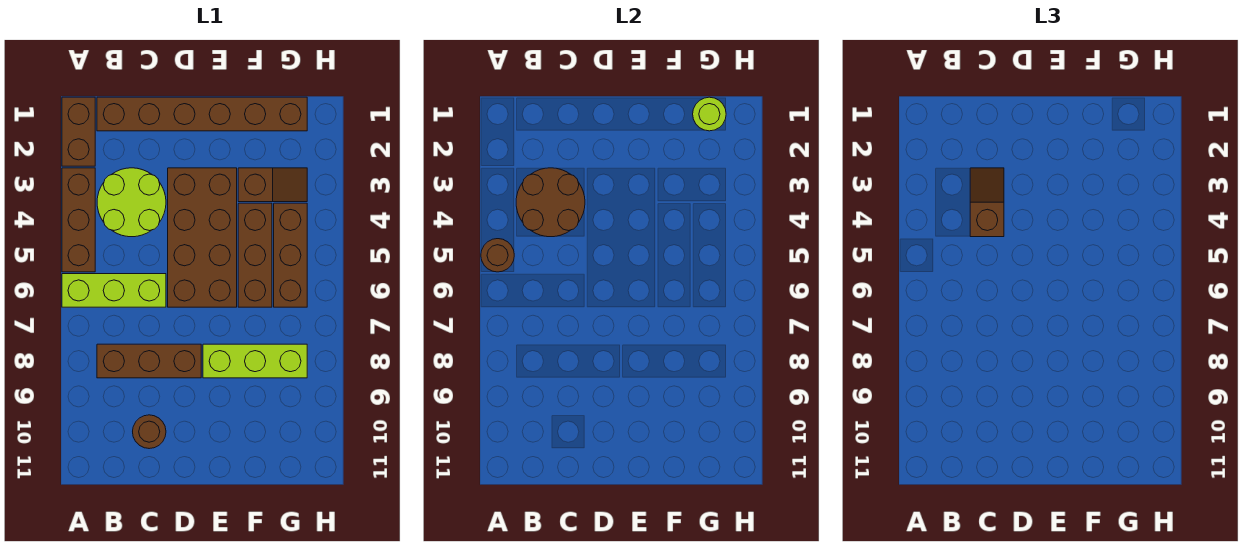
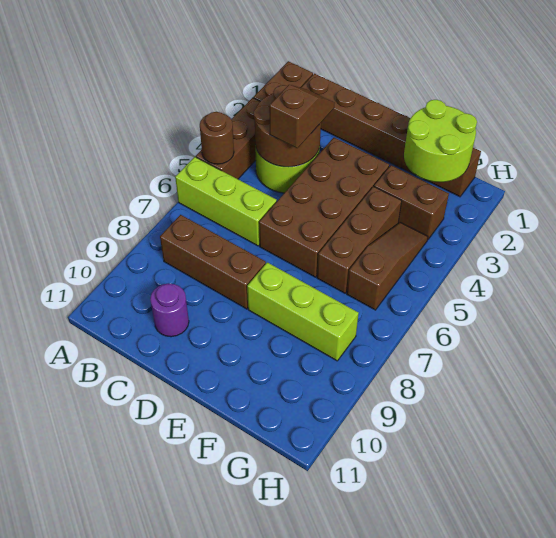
brown round brick C10 level 1 -> purple round brick C10 level 1
brown slope F3:G3 level 1 top F -> brown brick F3:G3 level 1
lime round brick G1 level 2 -> lime round brick F1:G2 level 2
brown brick G4:G6 level 1 -> brown slope G4:G6 level 1 top 6

